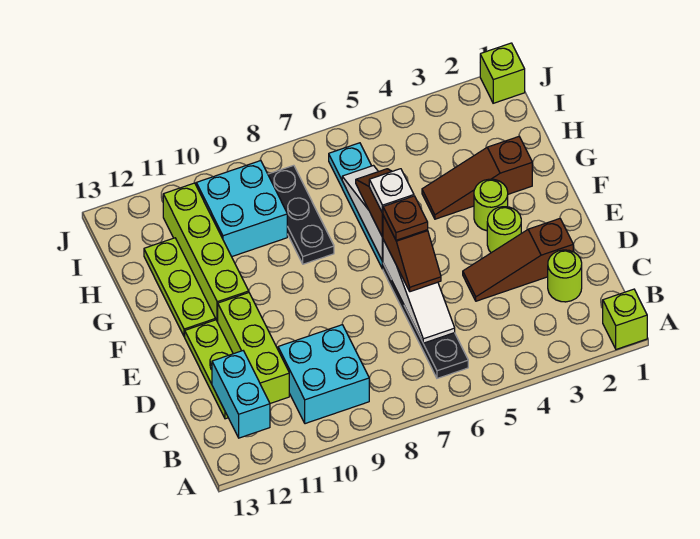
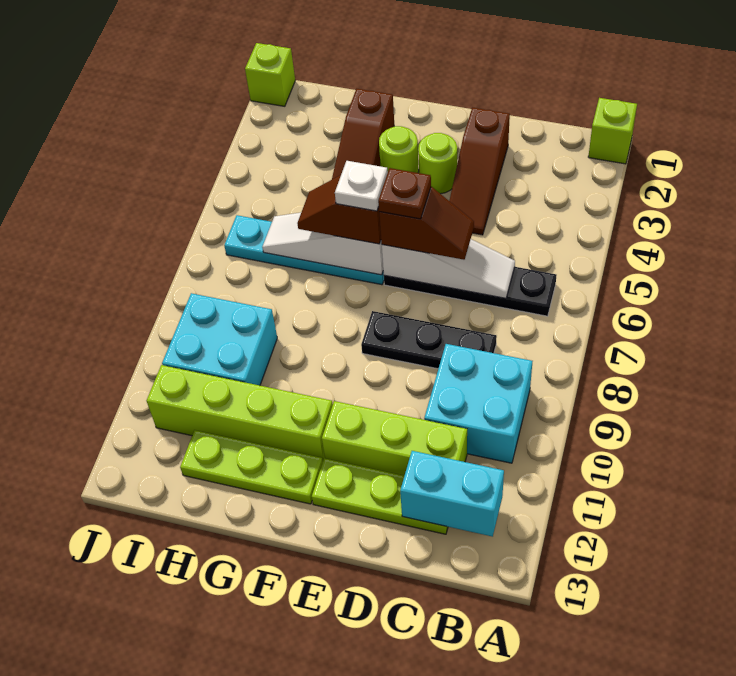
lime round brick C2 level 1 -> none
black plate G8:I8 level 1 -> black plate C8:E8 level 1

